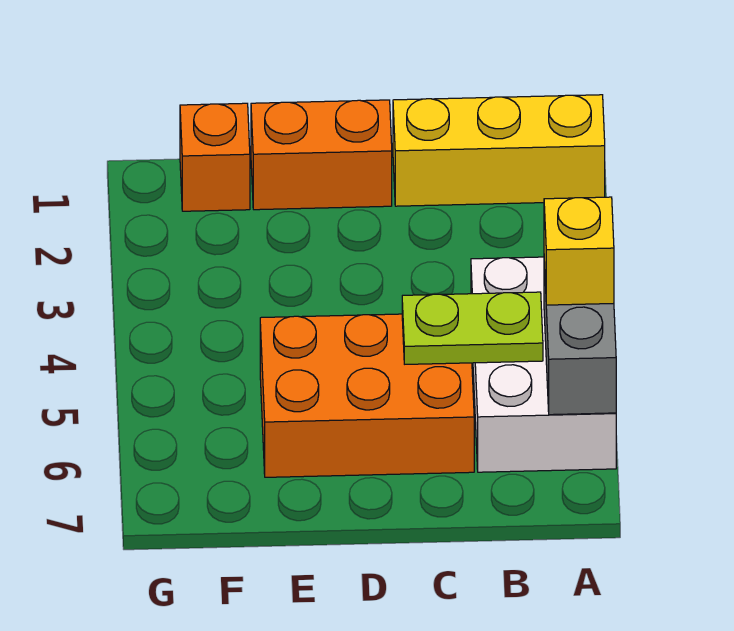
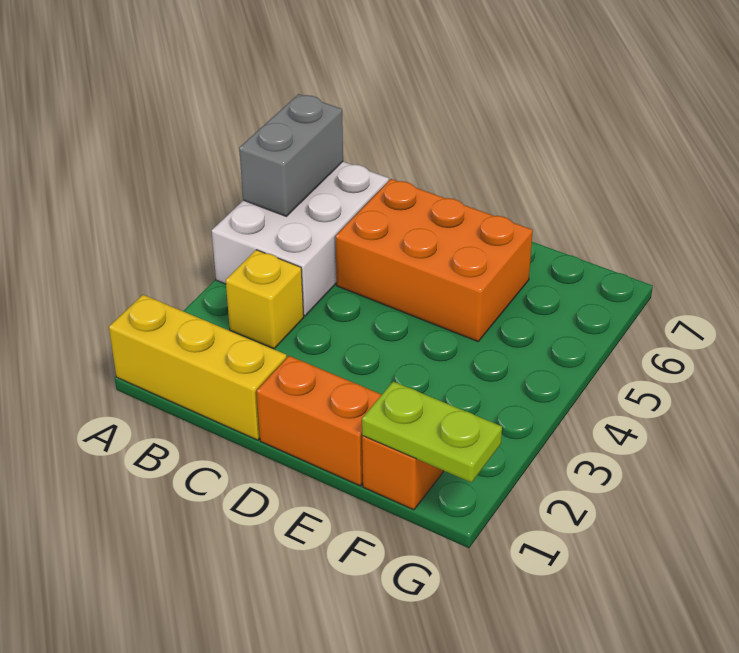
yellow brick A5 level 3 -> yellow brick B3 level 1
lime plate B5:C5 level 2 -> lime plate F1:G1 level 2

